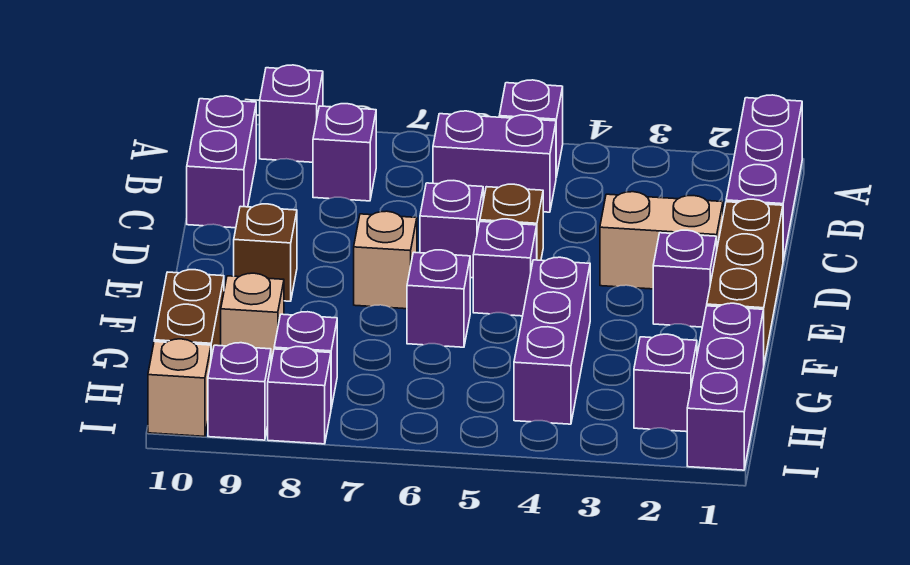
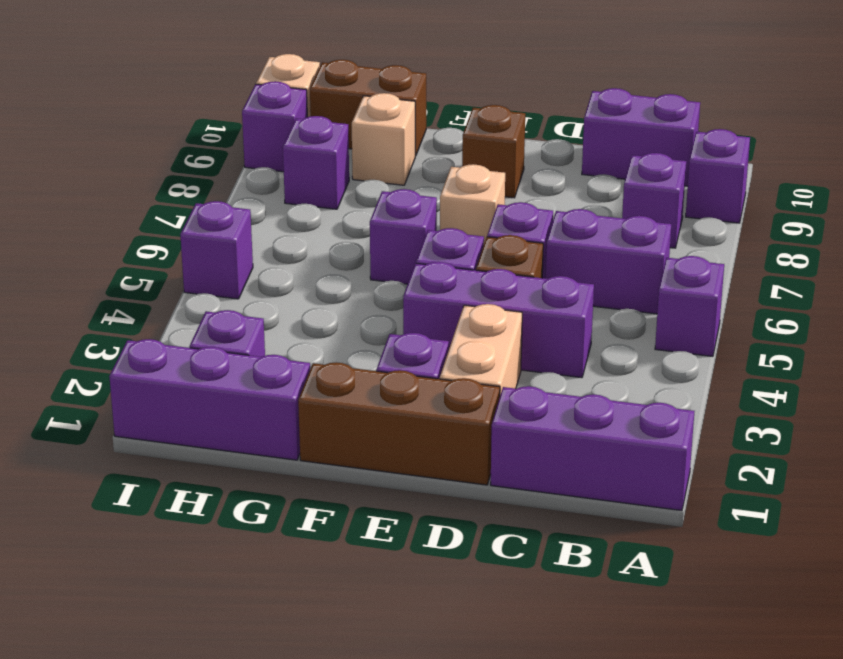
purple brick B5:B6 level 1 -> purple brick B6:C6 level 1
purple brick F4:H4 level 1 -> purple brick C4:E4 level 1
purple brick I8 level 1 -> purple brick I5 level 1

